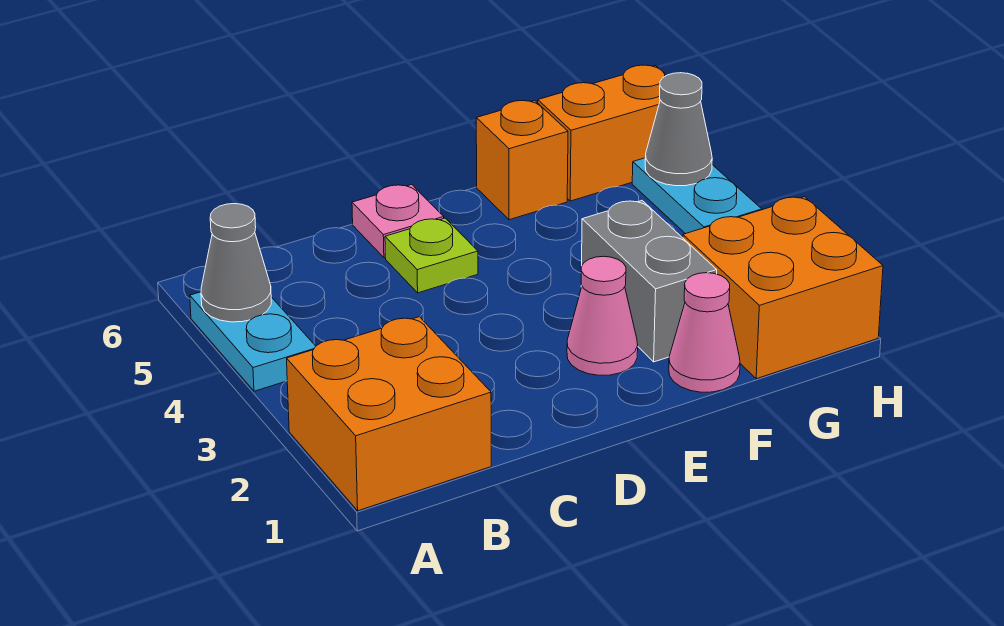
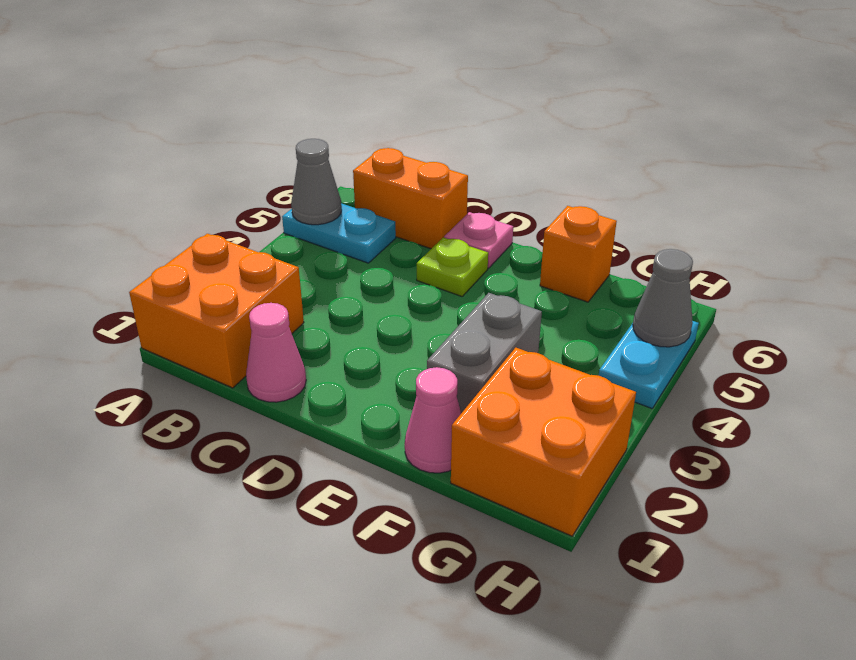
cyan plate A4:A5 level 1 -> cyan plate A5:B5 level 1
pink cone E2 level 1 -> pink cone C1 level 1
orange brick G6:H6 level 1 -> orange brick B6:C6 level 1

